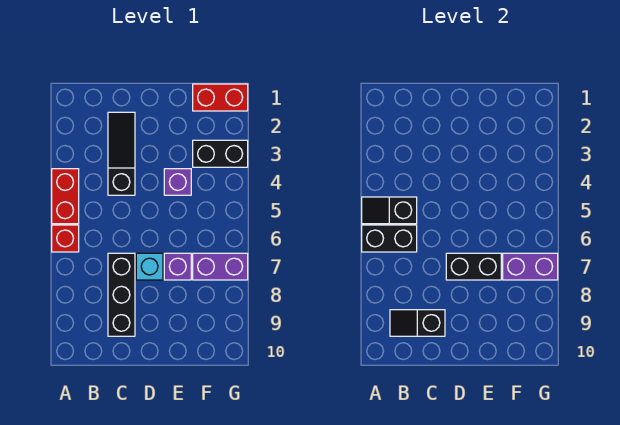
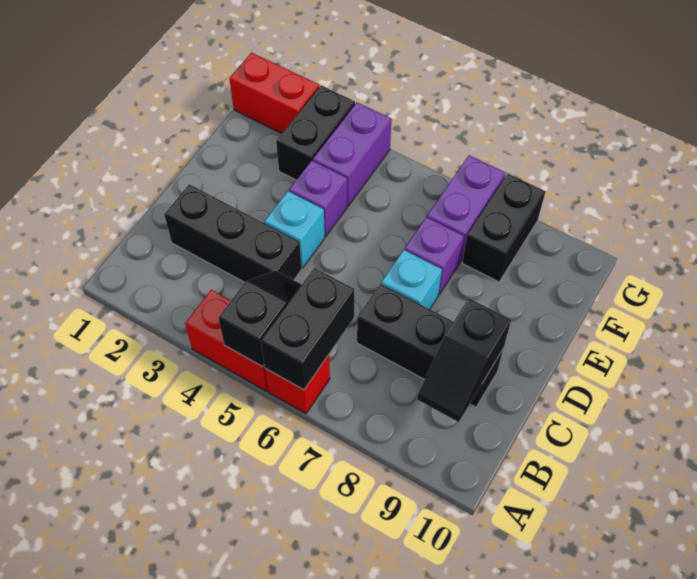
black slope A5:B5 level 2 top B -> black slope A5:B5 level 2 top A
black slope C2:C4 level 1 top 4 -> black brick C2:C4 level 1
none -> cyan brick D4 level 1
black brick D7:E7 level 2 -> black brick F8:G8 level 1
red brick F1:G1 level 1 -> red brick G1:G2 level 1
purple brick F7:G7 level 2 -> purple brick F4:G4 level 1

